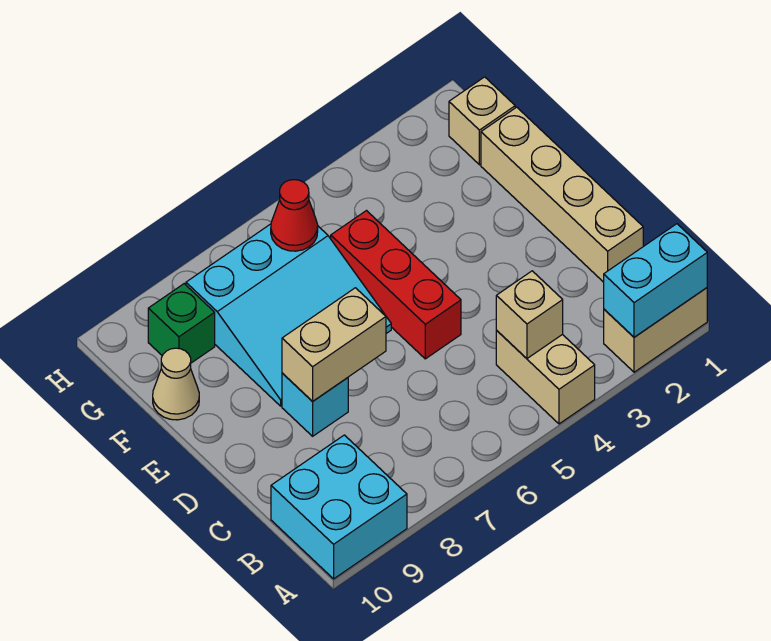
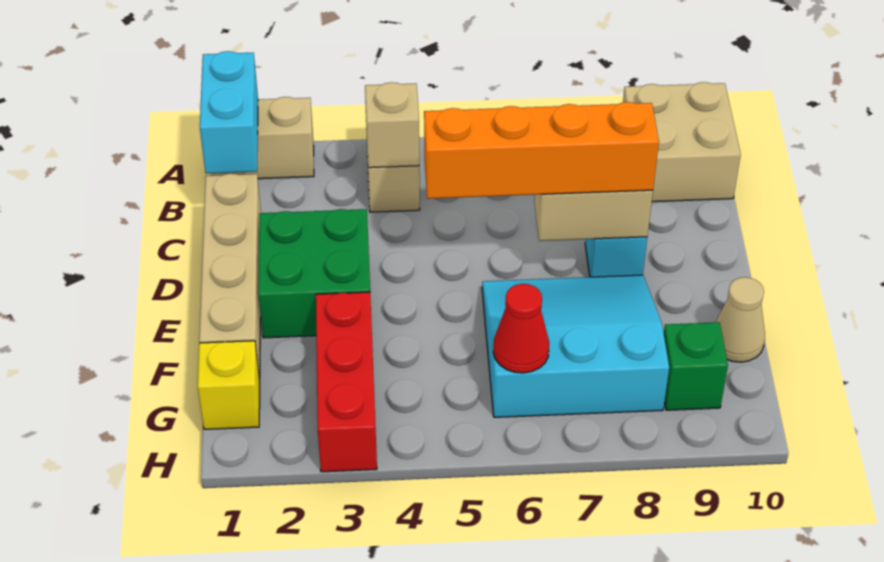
cyan brick A1:A2 level 2 -> cyan brick A1:B1 level 2
cyan brick A9:B10 level 1 -> tan brick A9:B10 level 1
none -> green brick D2:E3 level 1
red brick D5:F5 level 1 -> red brick F3:H3 level 1
none -> orange brick D5:D8 level 3
tan brick G1 level 1 -> yellow brick G1 level 1

